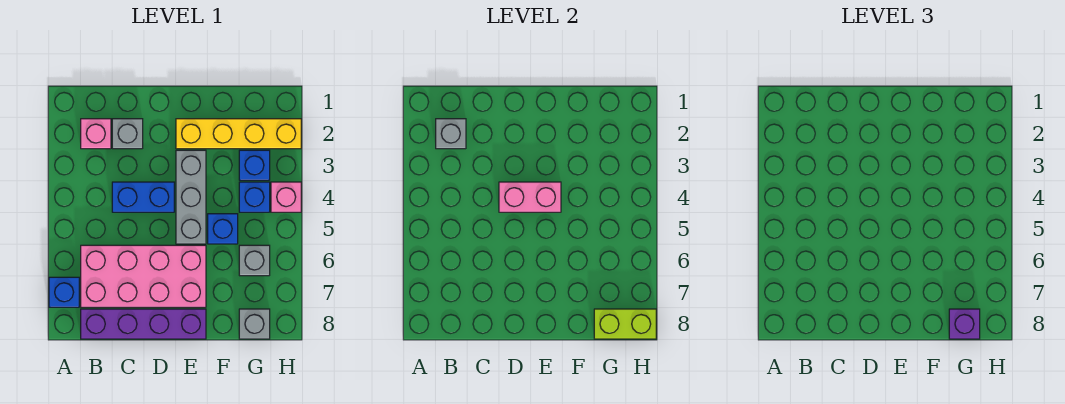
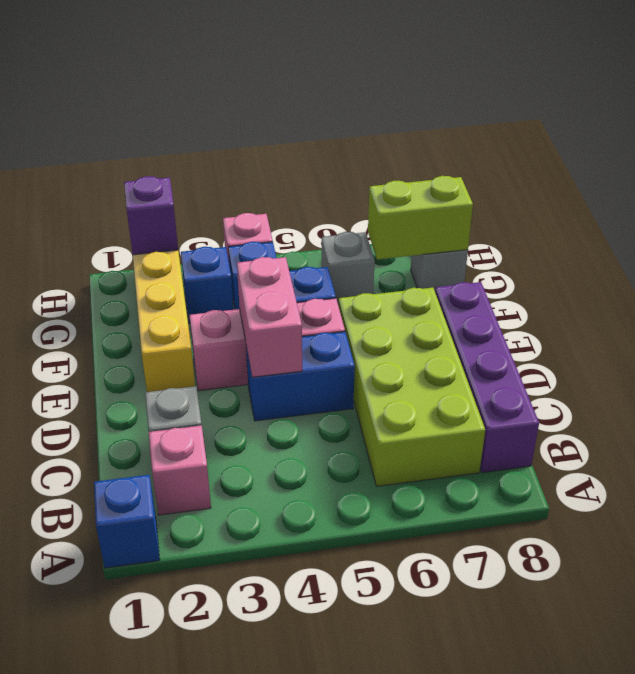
blue brick A7 level 1 -> blue brick A1 level 1
grey brick B2 level 2 -> none
pink brick B6:E7 level 1 -> lime brick B6:E7 level 1
blue brick C4:D4 level 1 -> blue brick D4:D5 level 1
grey brick E3:E5 level 1 -> pink brick E3:E5 level 1
lime brick G8:H8 level 2 -> lime brick G7:G8 level 2
purple brick G8 level 3 -> purple brick H2 level 2

